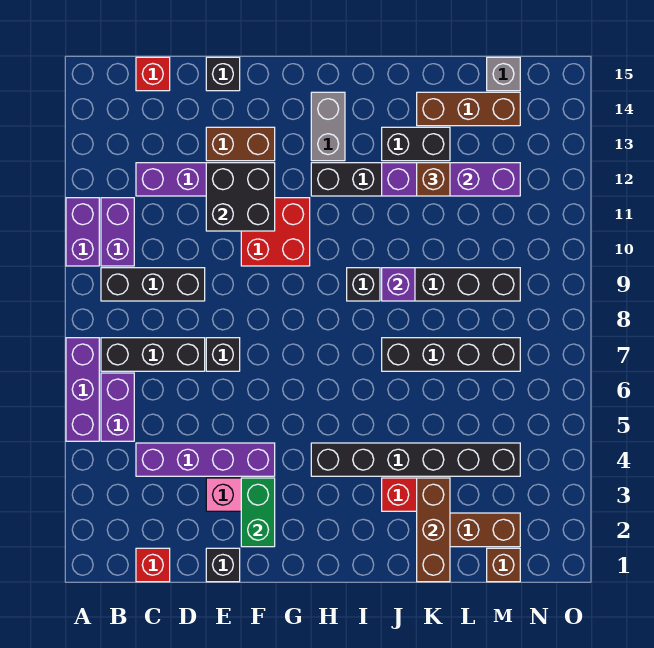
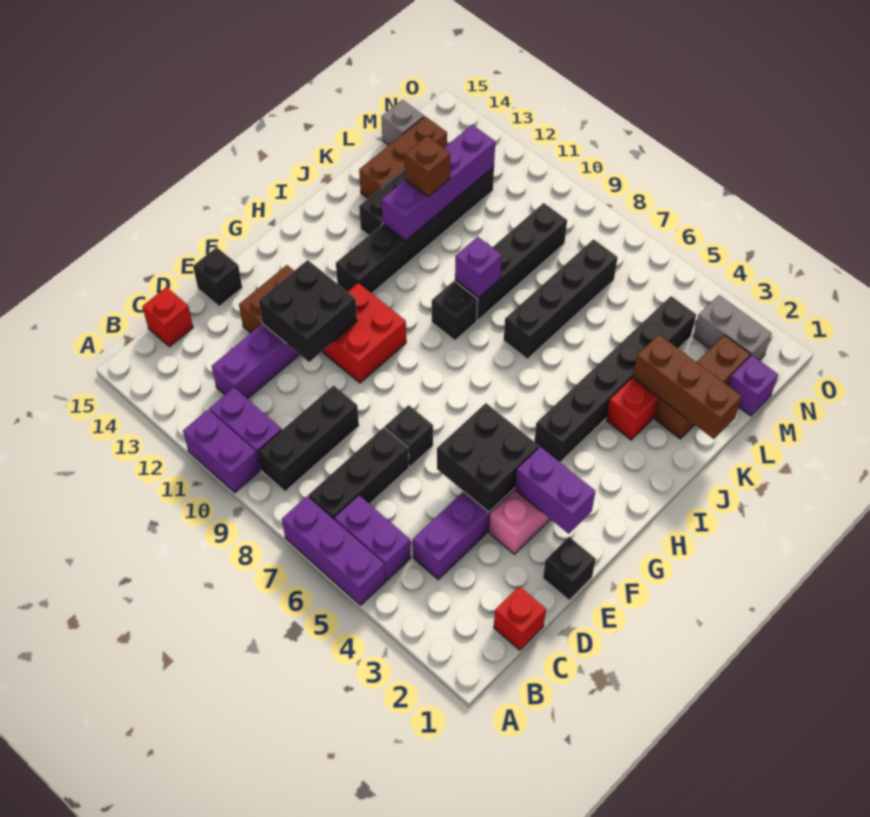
none -> black brick E4:F5 level 2
green brick F2:F3 level 2 -> purple brick F2:F3 level 2
grey brick H13:H14 level 1 -> grey brick N2:N3 level 1
brown brick M1 level 1 -> purple brick M1 level 1

